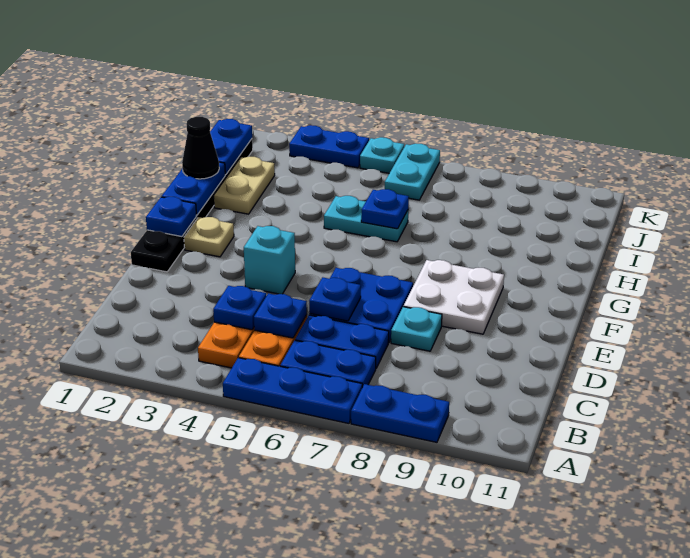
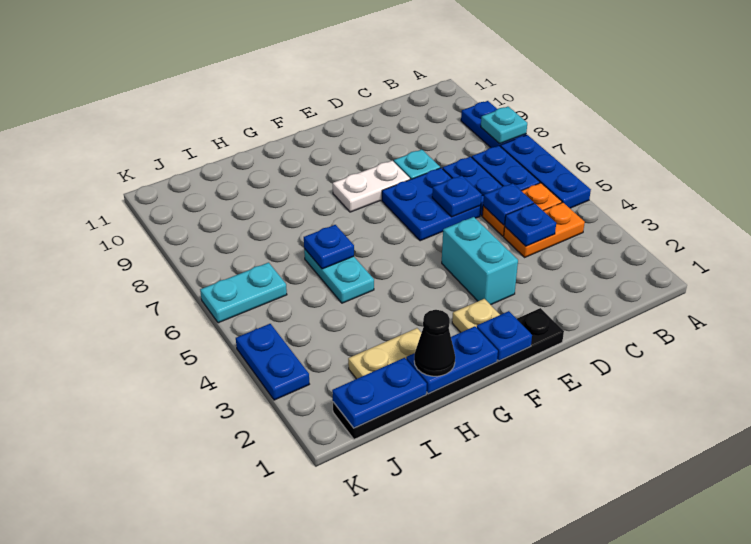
cyan brick E4 level 1 -> cyan brick E3:E4 level 1
white plate E8:F9 level 1 -> white plate E8:F8 level 1
cyan plate K5 level 1 -> cyan plate A8 level 2

